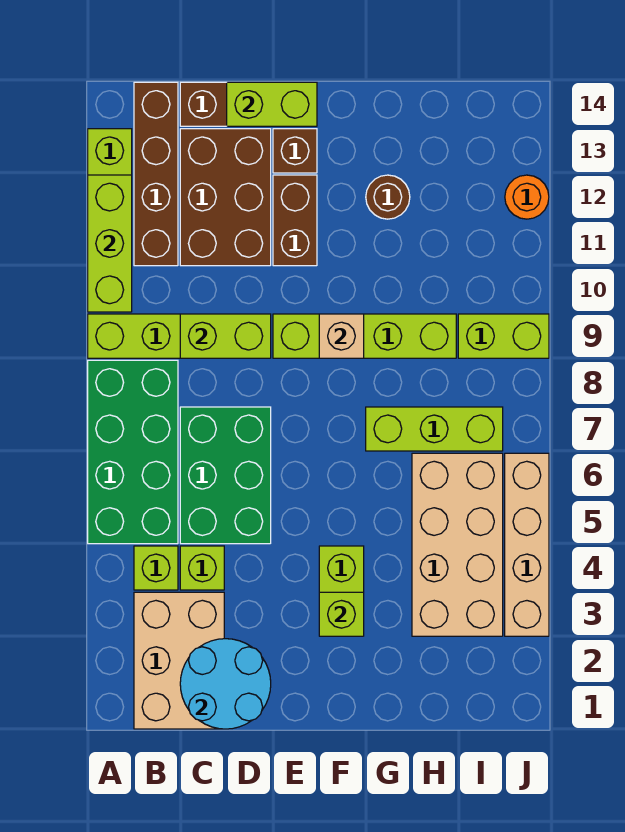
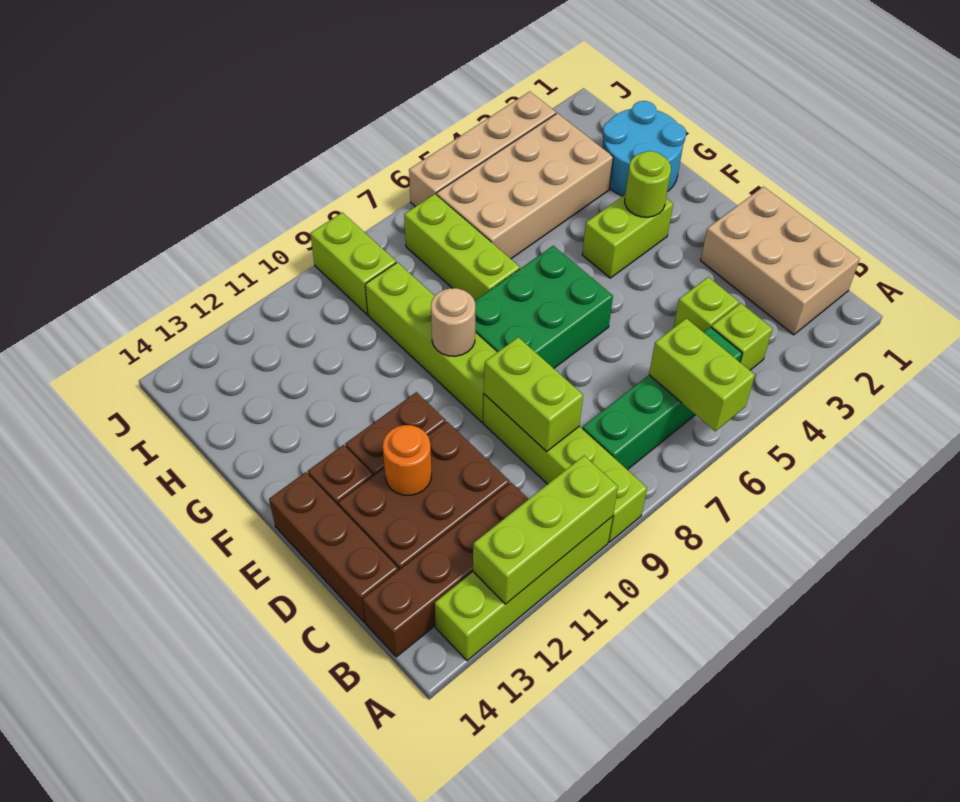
green brick A5:B8 level 1 -> green brick B5:B8 level 1
tan brick B1:C3 level 1 -> tan brick B1:D2 level 1
cyan round brick C1:D2 level 2 -> cyan round brick G1:H2 level 1
green brick C5:D7 level 1 -> green brick E6:F8 level 1
lime brick D14:E14 level 2 -> lime brick A6:B6 level 2
lime brick F3 level 2 -> lime round brick F3 level 2
tan brick F9 level 2 -> tan round brick F9 level 2
brown round brick G12 level 1 -> none
orange round brick J12 level 1 -> orange round brick D12 level 2

